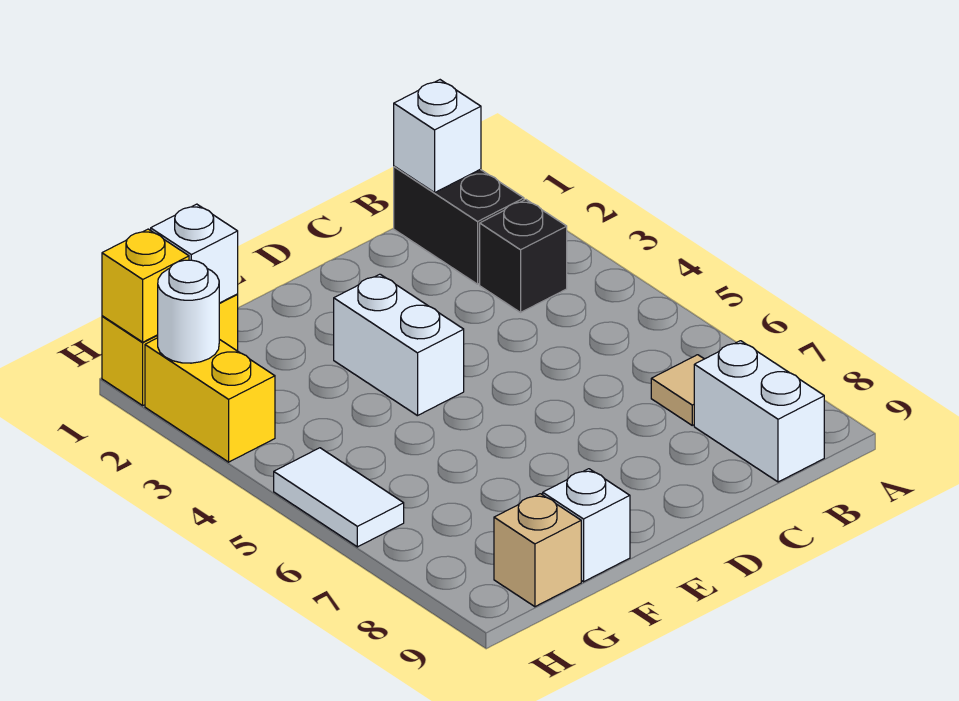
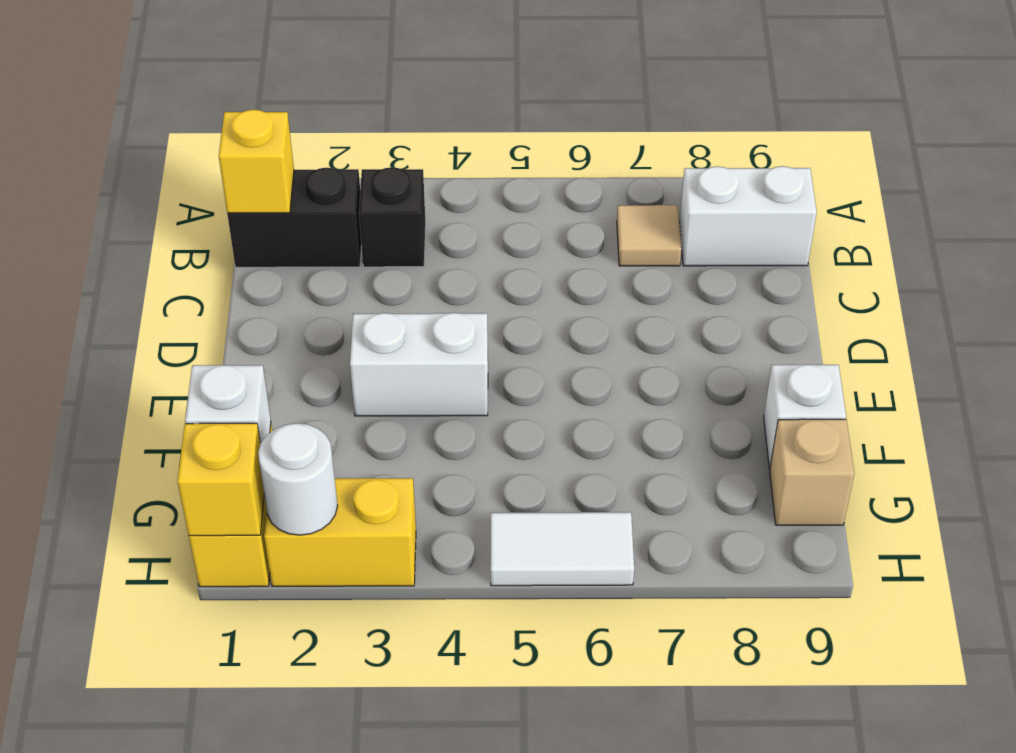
white brick B1 level 2 -> yellow brick B1 level 2

